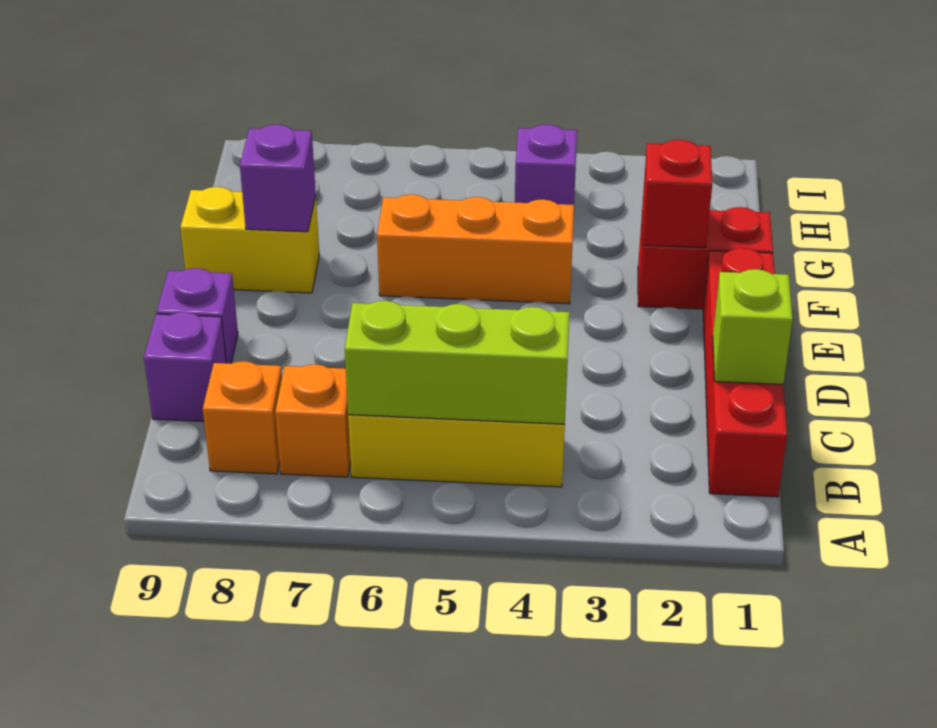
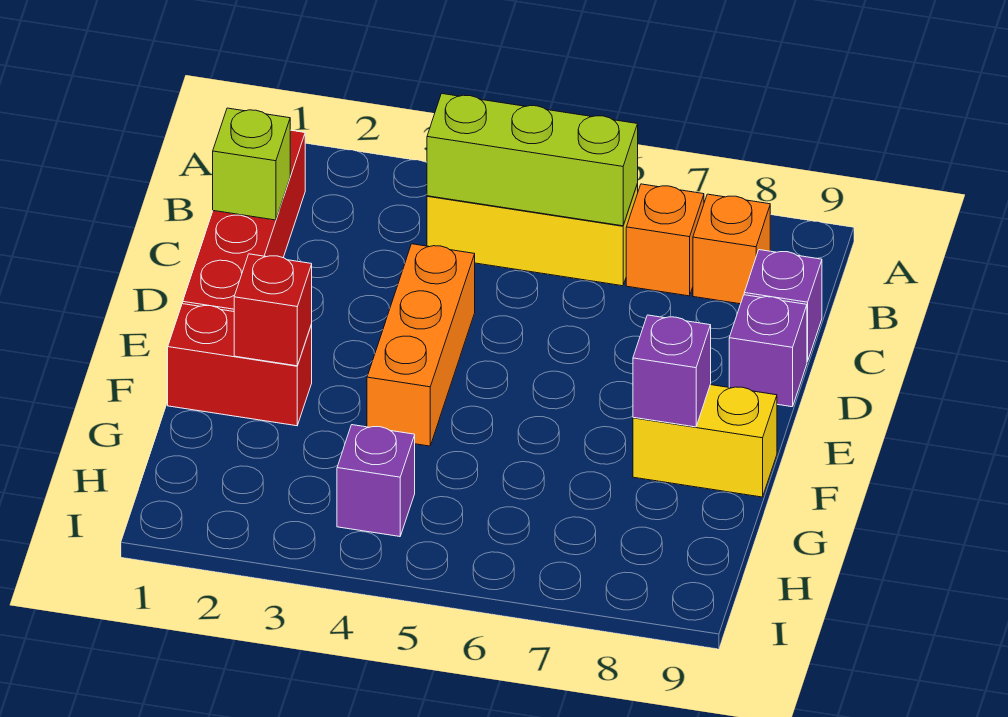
orange brick F4:F6 level 1 -> orange brick D4:F4 level 1

